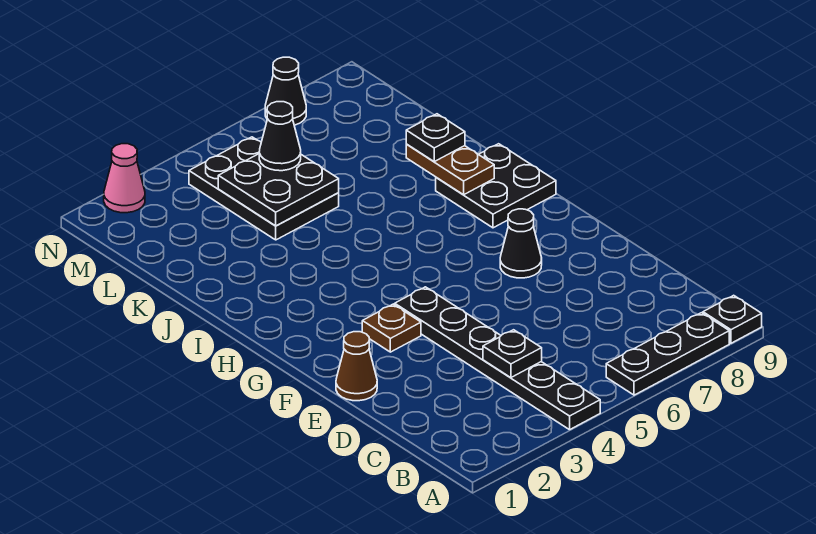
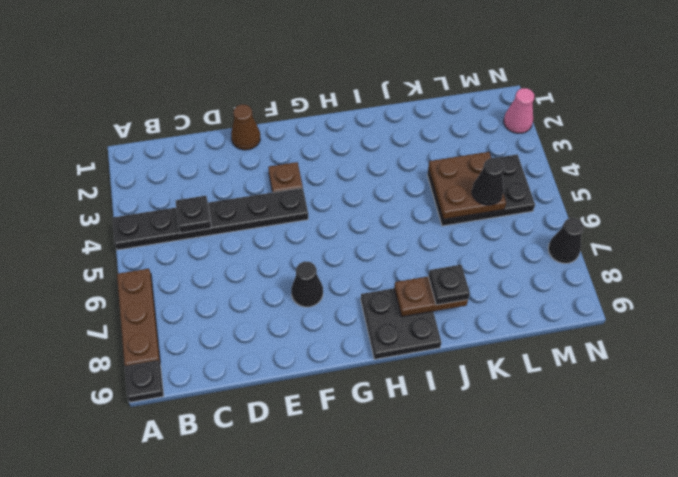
black plate A6:A8 level 1 -> brown plate A6:A8 level 1
black plate K4:L5 level 2 -> brown plate K4:L5 level 2

